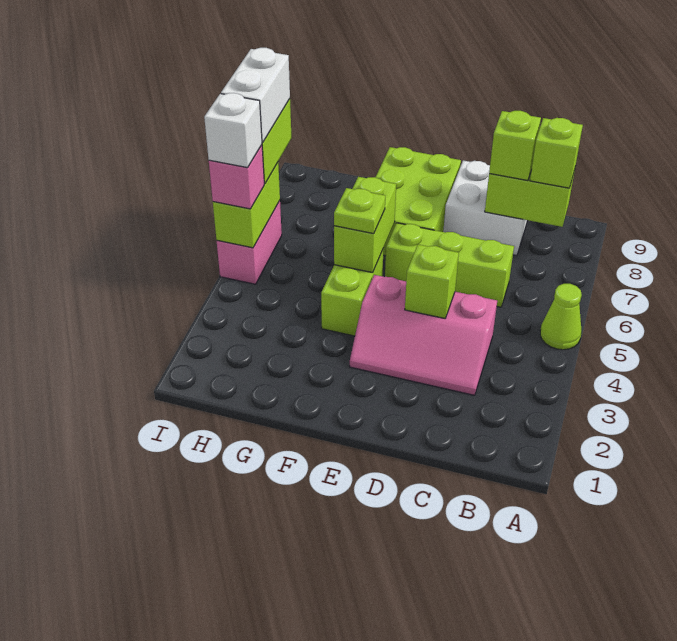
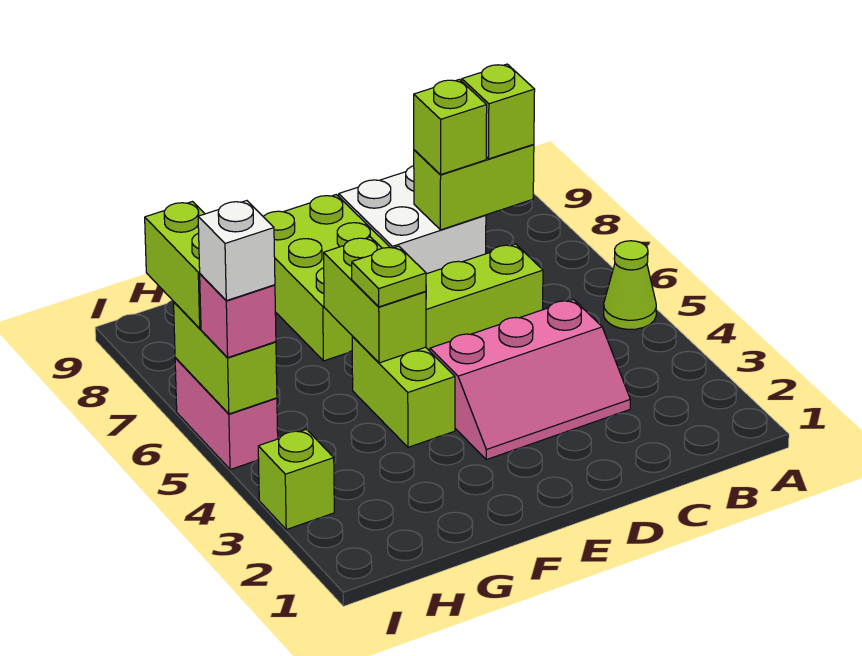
lime brick D4 level 2 -> lime brick I3 level 1
white brick I6:I7 level 4 -> none

